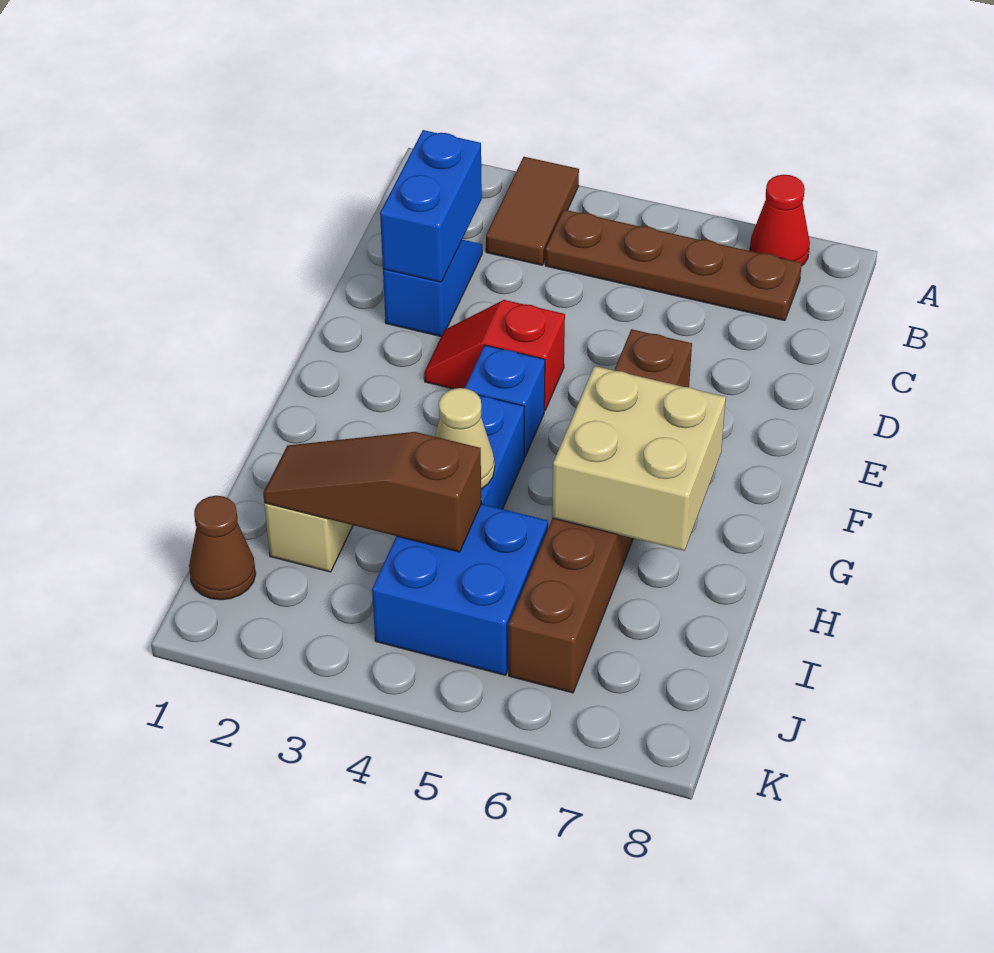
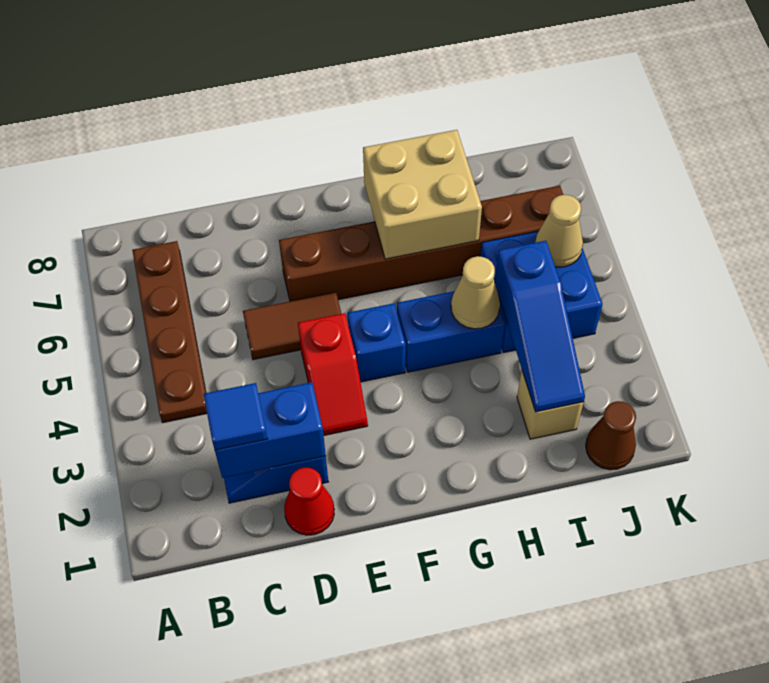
brown tile A3:B3 level 1 -> brown tile D5:E5 level 1
red cone A7 level 1 -> red cone D1 level 1
none -> blue tile C2 level 3
brown slope I2:I4 level 2 top 4 -> blue slope I2:I4 level 2 top 4
none -> tan cone J5 level 2

